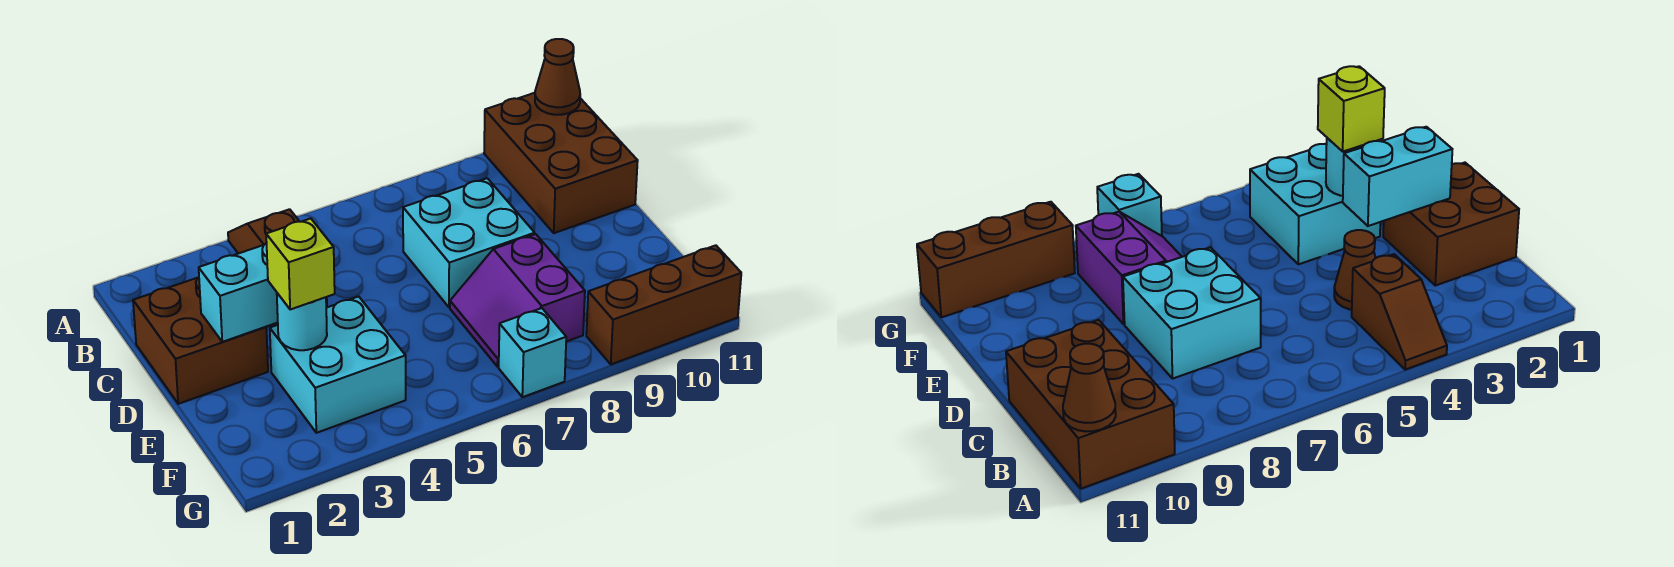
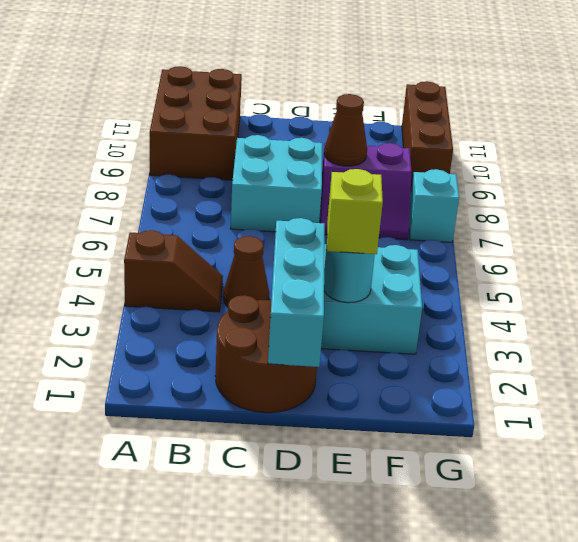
brown slope A4:B4 level 1 top B -> brown slope A4:B4 level 1 top A
brown brick A10:C11 level 1 -> brown brick A9:B11 level 1
brown cone A11 level 2 -> brown cone E8 level 2
brown brick C1:D2 level 1 -> brown round brick C1:D2 level 1
cyan brick D2:D3 level 2 -> cyan brick D1:D3 level 2

